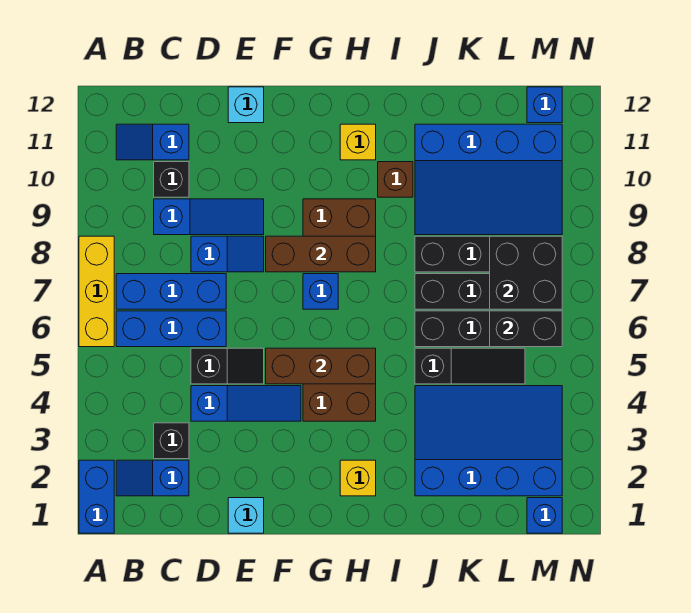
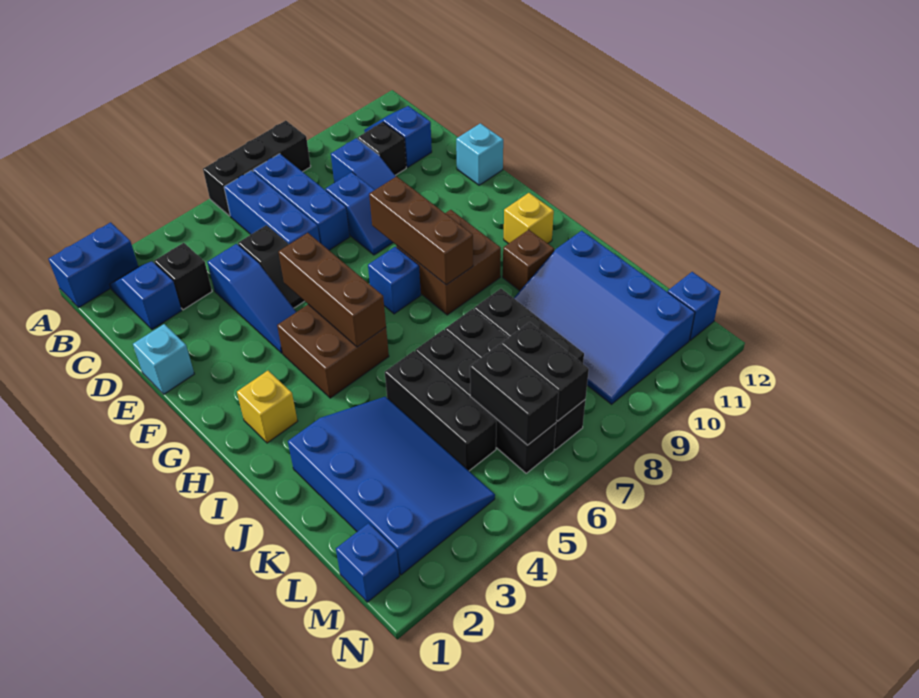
yellow brick A6:A8 level 1 -> black brick A6:A8 level 1
black slope J5:L5 level 1 top J -> black brick J5:L5 level 1
black brick L7:M8 level 2 -> black brick L7:M7 level 2

